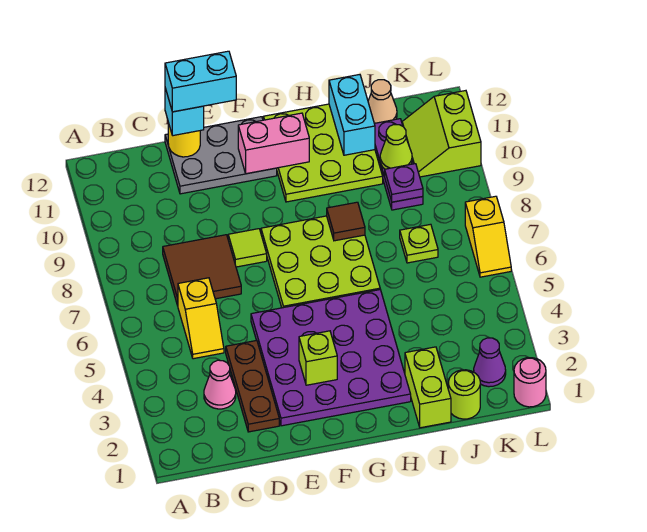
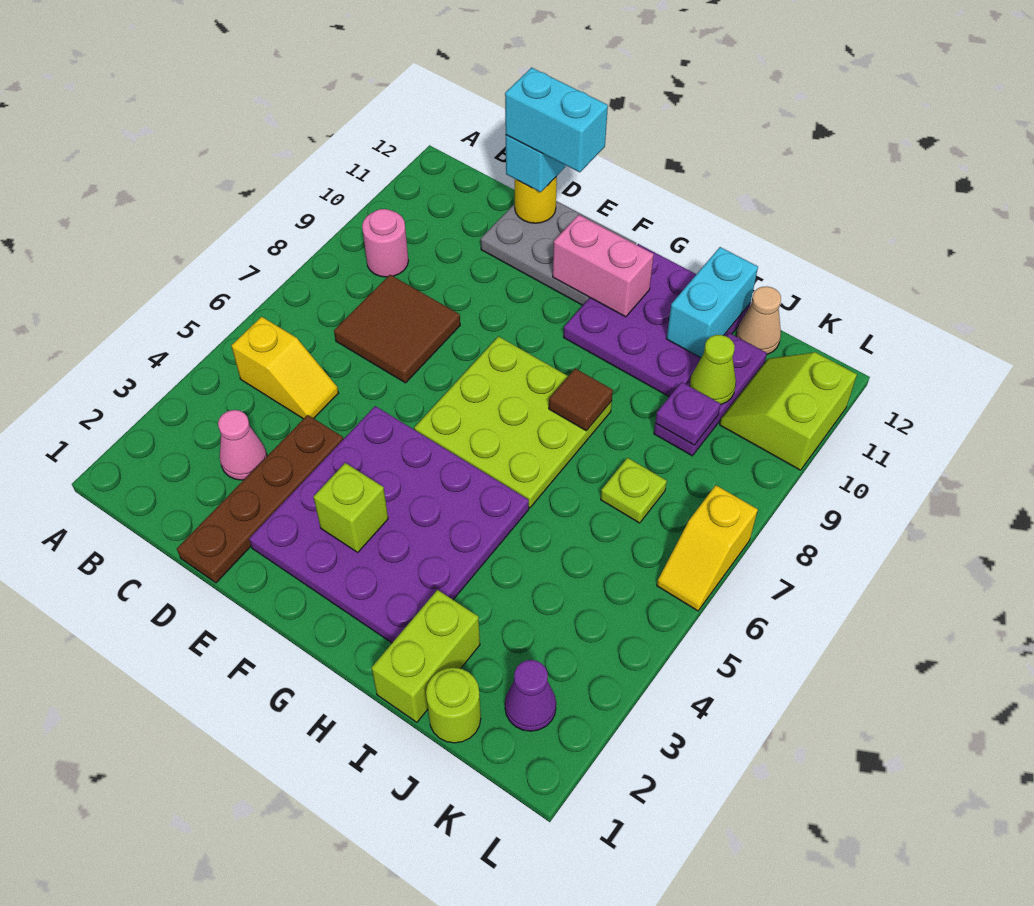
yellow slope C5:C6 level 1 top 6 -> yellow slope B5:C5 level 1 top B
brown plate D2:D4 level 1 -> brown plate D1:D4 level 1
lime tile E8 level 1 -> none
lime plate G10:I12 level 1 -> purple plate G10:I12 level 1
pink round brick L1 level 1 -> pink round brick B9 level 1

